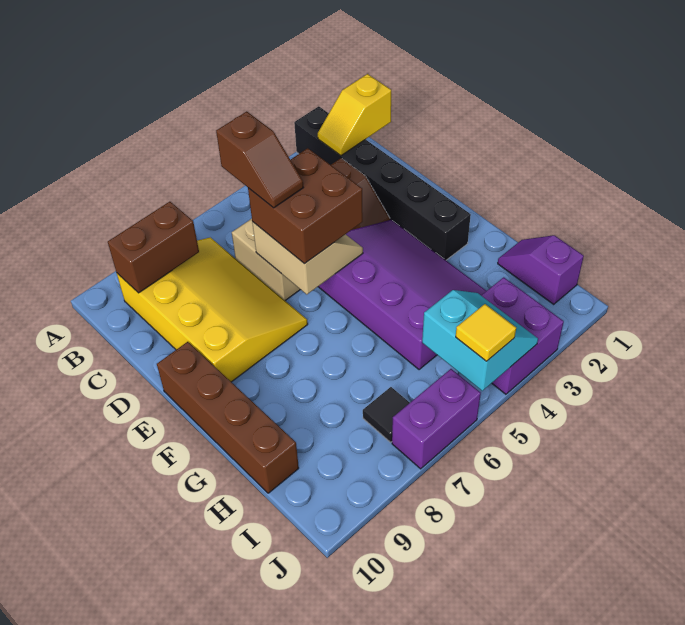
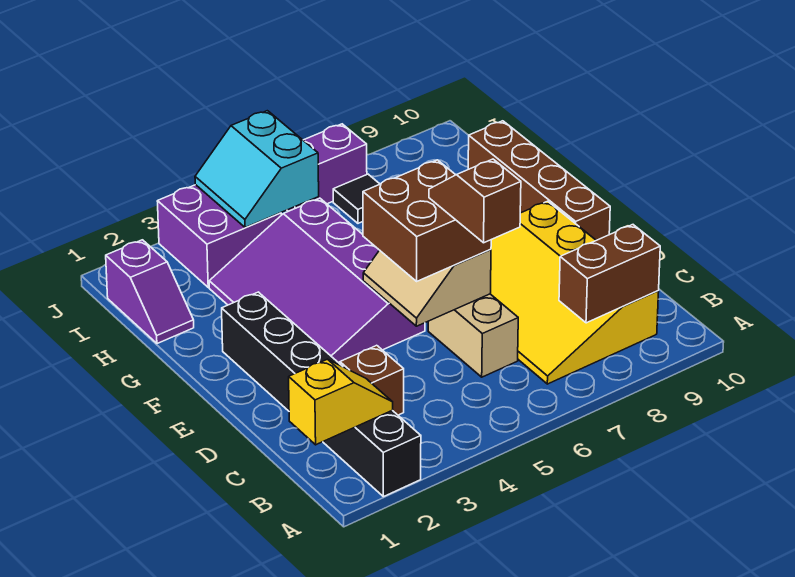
yellow tile J5 level 3 -> none

